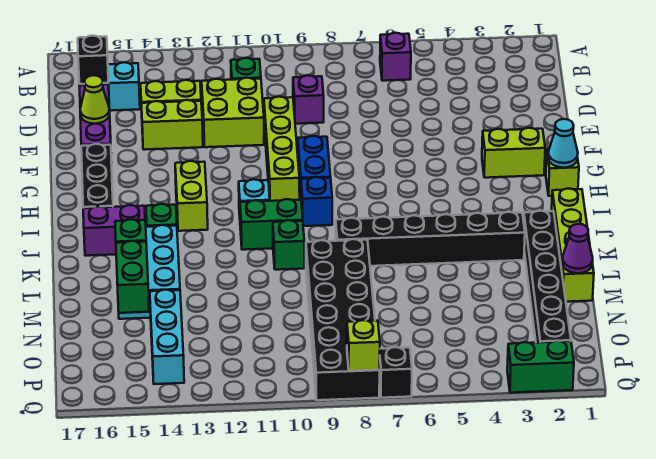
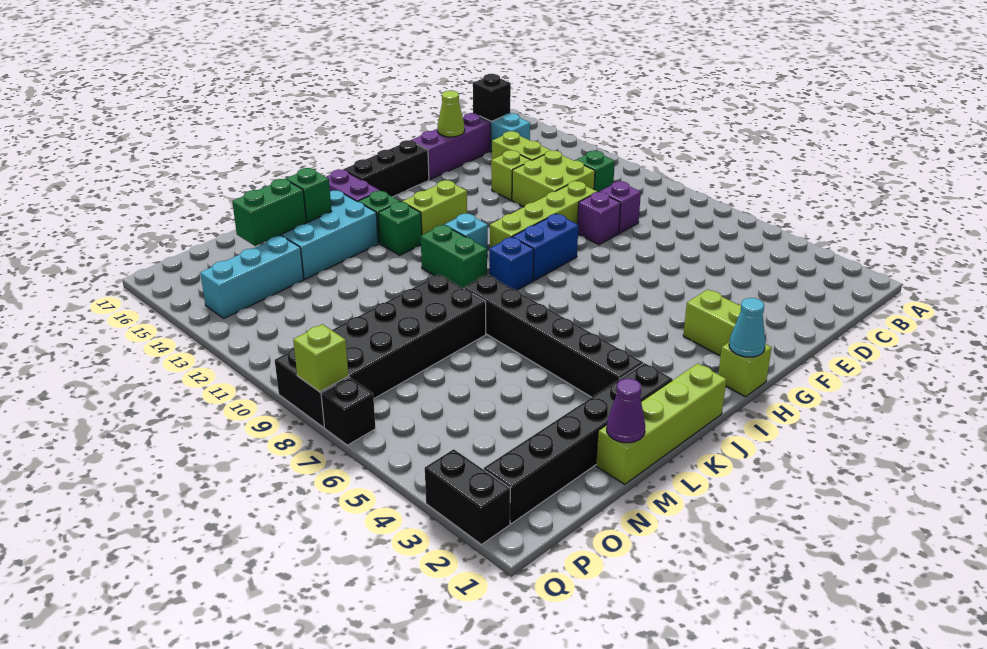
purple brick B6 level 1 -> purple brick E9 level 1
lime brick E13:E14 level 1 -> lime brick E13 level 1
green brick K10 level 1 -> green brick J13 level 1
green brick Q2:Q3 level 1 -> black brick Q2:Q3 level 1

